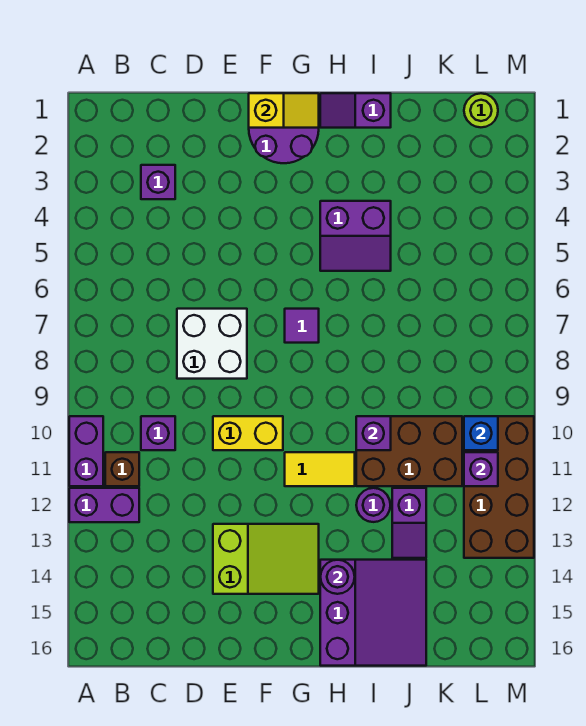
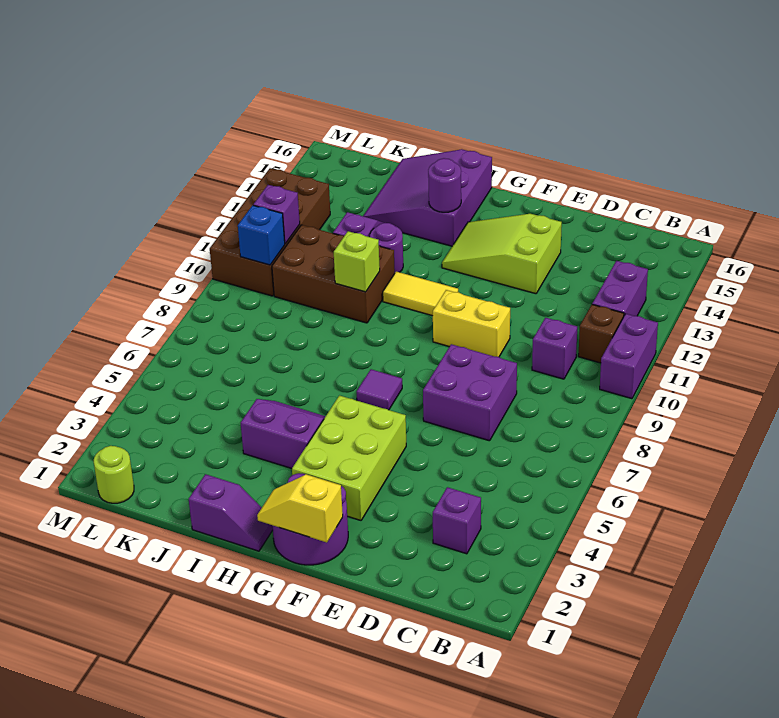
purple brick A12:B12 level 1 -> purple brick B12:B13 level 1
white brick D7:E8 level 1 -> purple brick D7:E8 level 1
none -> lime brick F3:G5 level 1
purple brick I10 level 2 -> lime brick I10 level 2

